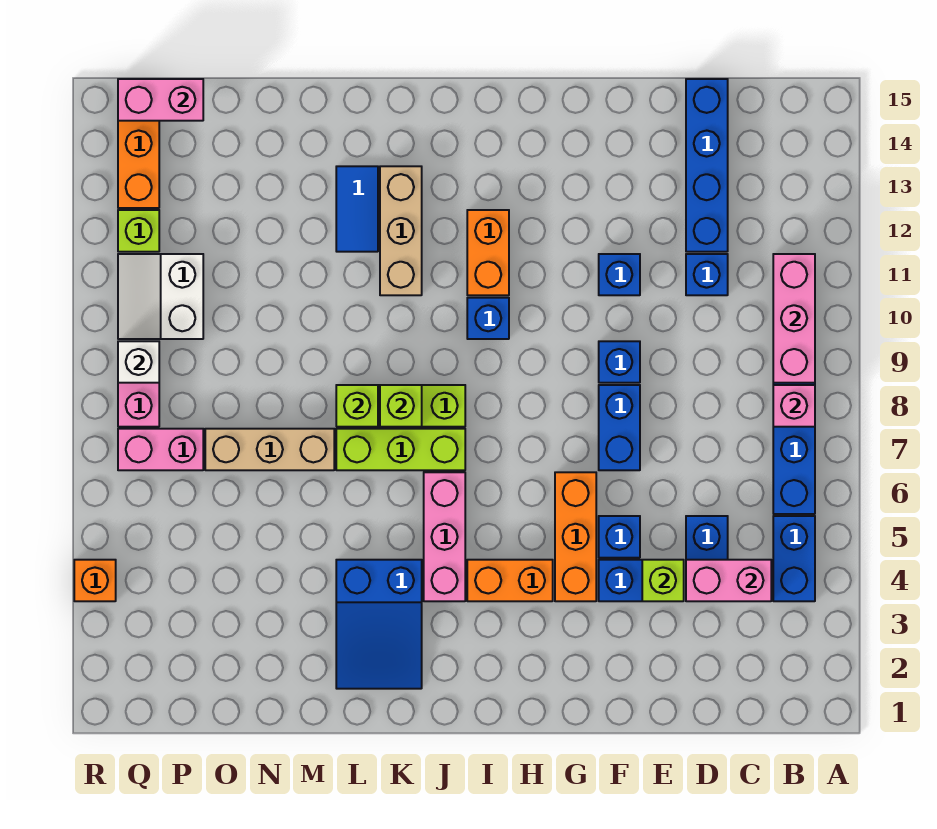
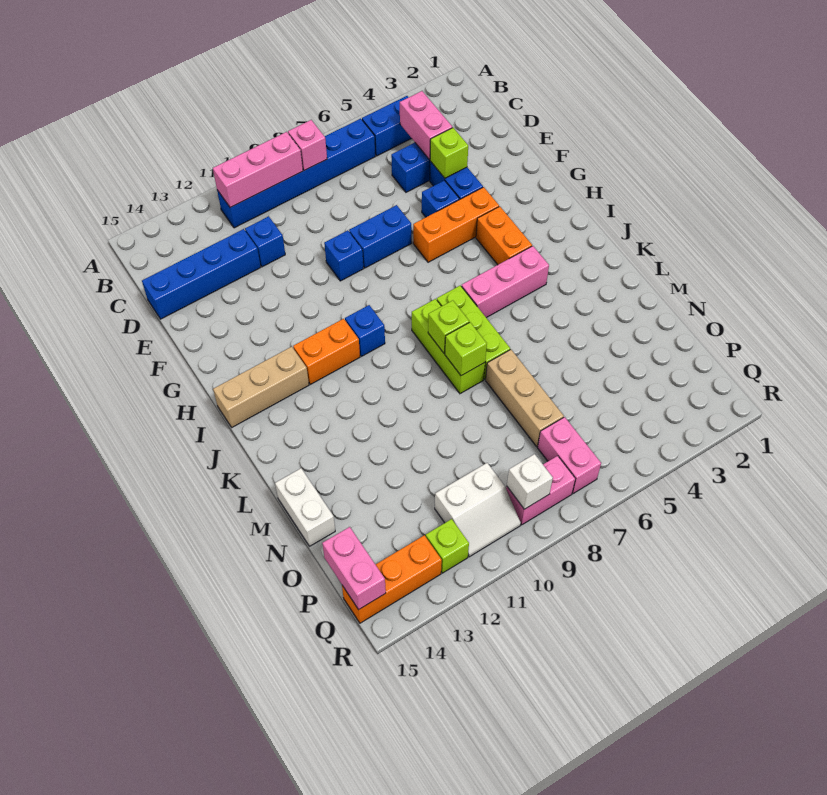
blue brick F11 level 1 -> none
blue slope K2:L4 level 1 top 4 -> none
tan brick K11:K13 level 1 -> tan brick I13:I15 level 1
blue tile L12:L13 level 1 -> none
none -> white brick M15:N15 level 1
orange brick R4 level 1 -> none

